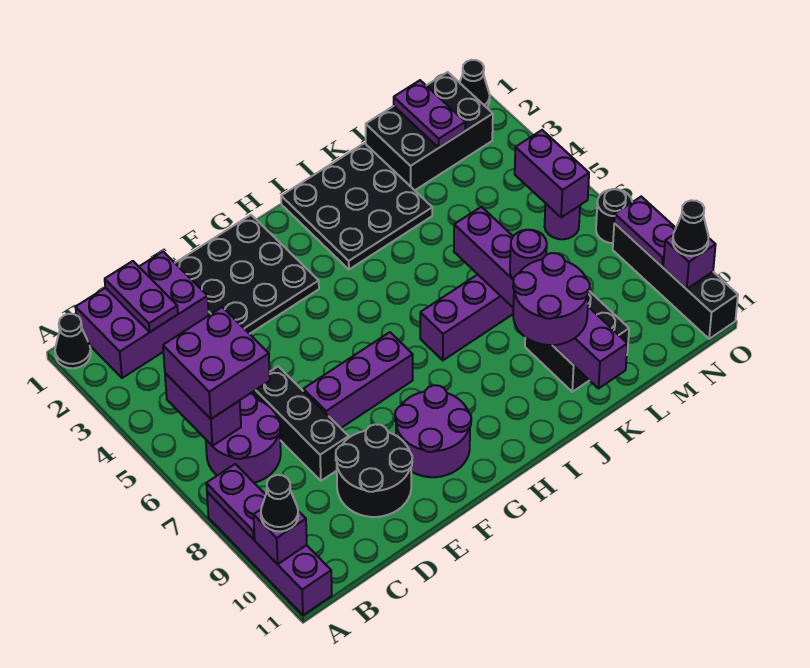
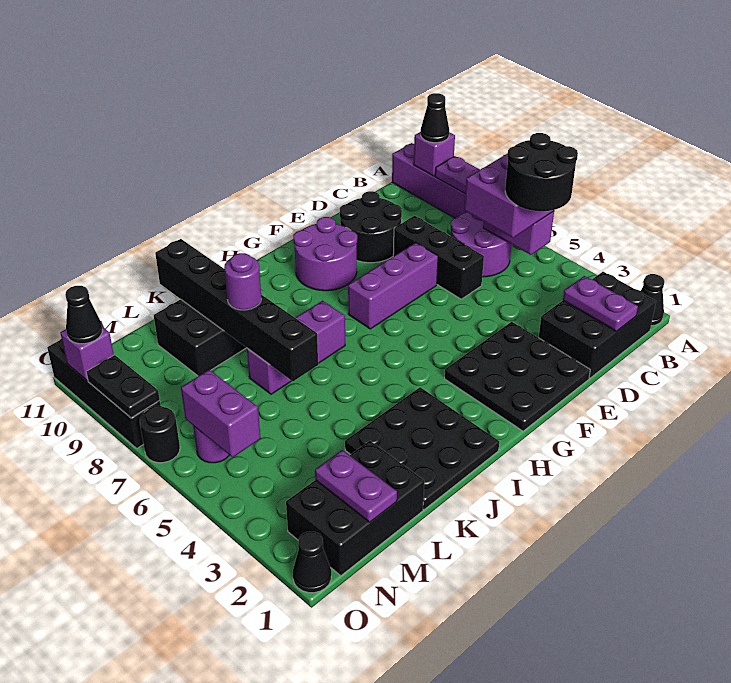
purple brick B1:D2 level 1 -> black brick B1:D2 level 1
none -> black round brick B4:C5 level 4
purple round brick J9:K10 level 3 -> none
purple brick K6:K11 level 2 -> black brick K6:K11 level 2
purple plate O8:O9 level 2 -> black plate O8:O9 level 2

